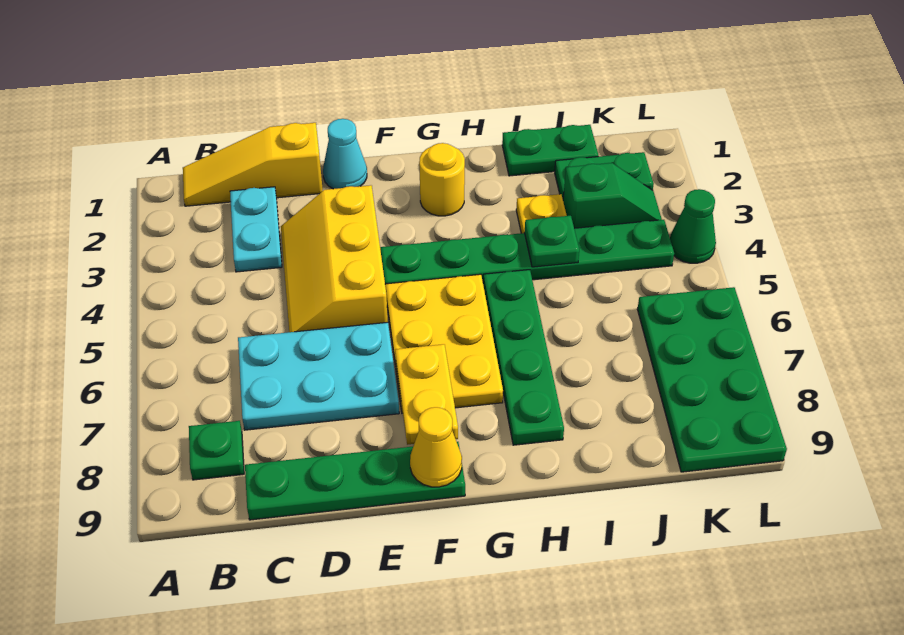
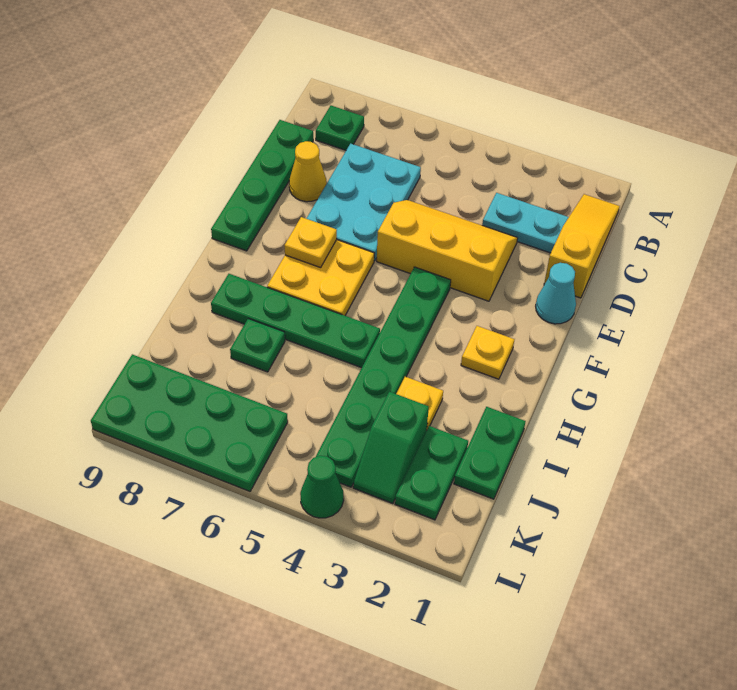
yellow plate F5:G7 level 1 -> yellow plate F6:G7 level 1
yellow plate F7:F8 level 2 -> yellow plate F7 level 2
yellow cone F9 level 2 -> yellow cone D8 level 1
yellow round brick G2 level 1 -> yellow plate G2 level 1
green plate I4 level 2 -> green plate I7 level 1

